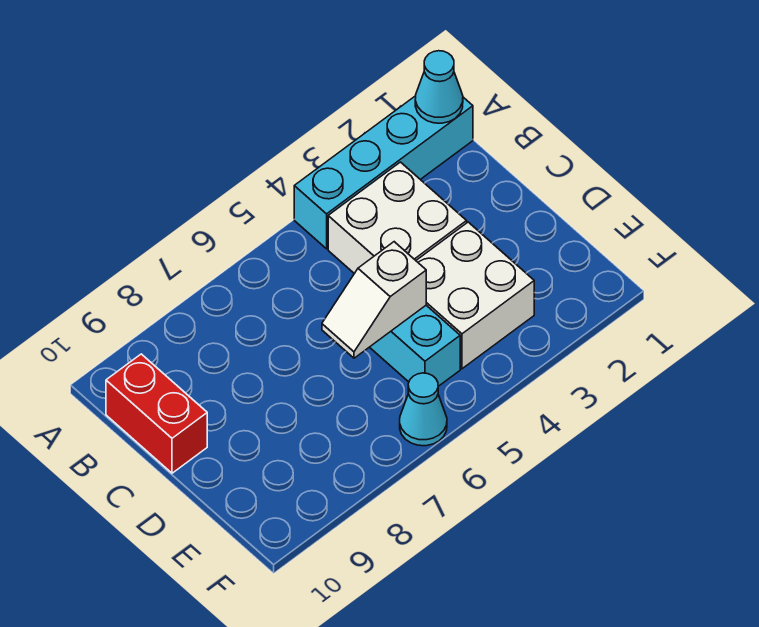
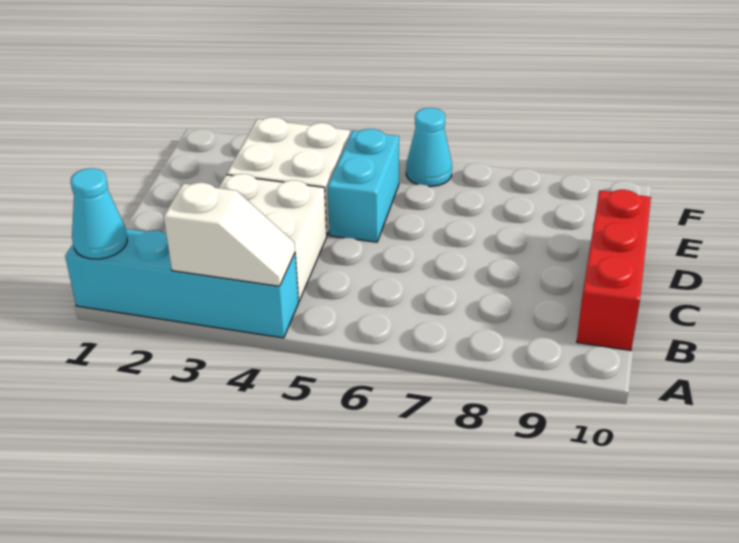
red brick B10:C10 level 1 -> red brick B10:D10 level 1
white slope D5:D6 level 2 top 5 -> white slope A3:A4 level 2 top 3

